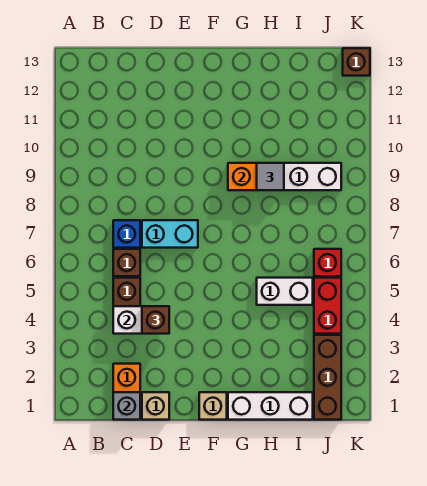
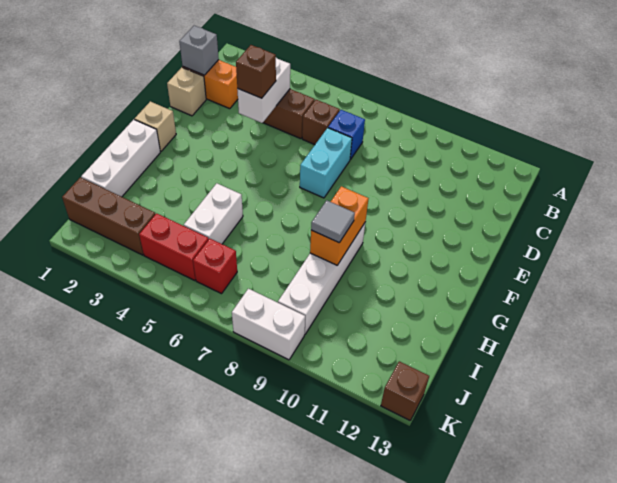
none -> white brick K8:K9 level 1

